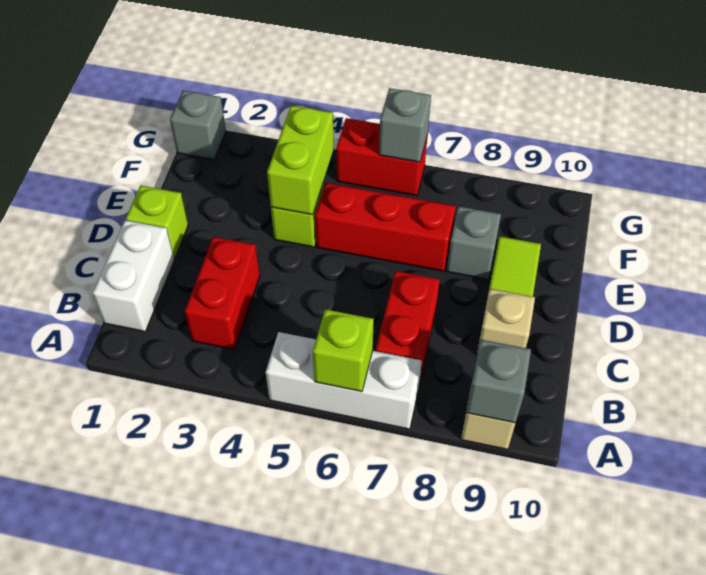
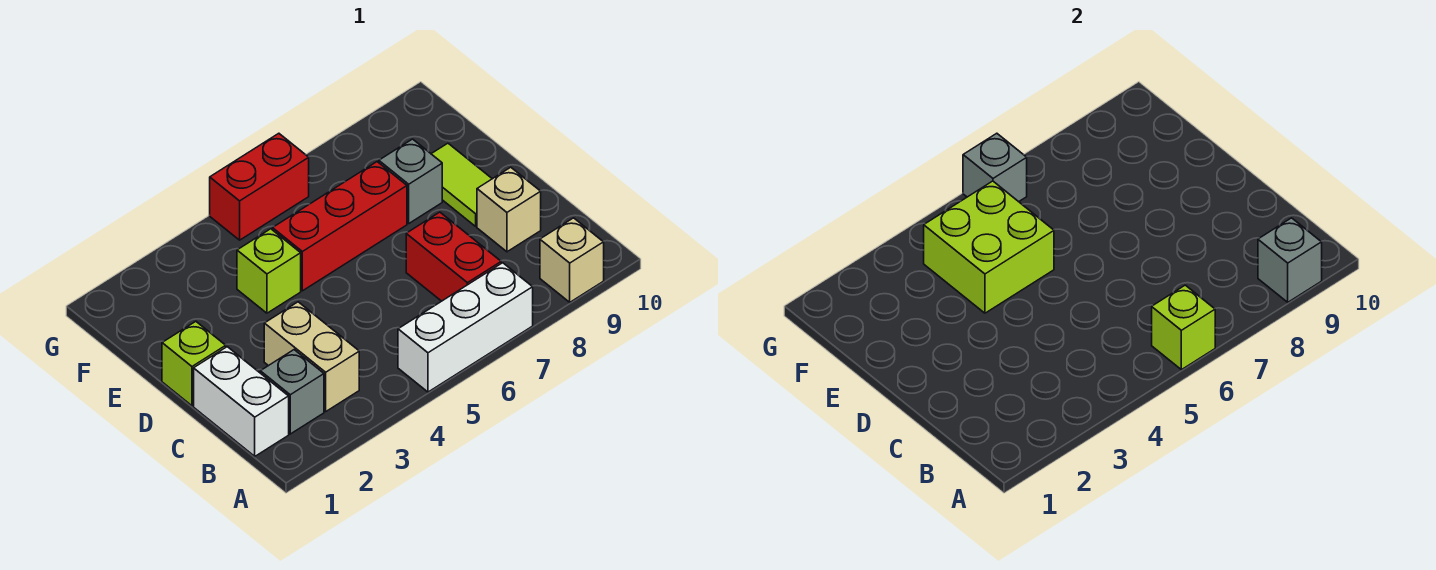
red brick B3:C3 level 1 -> tan brick B3:C3 level 1
lime brick E4:F4 level 2 -> lime brick E4:F5 level 2
grey brick G1 level 1 -> grey brick B2 level 1

